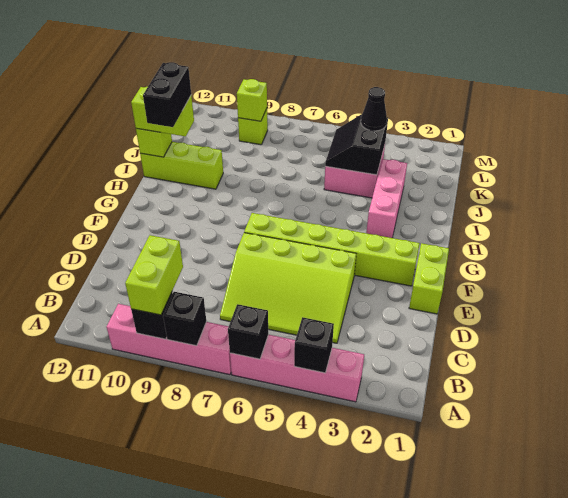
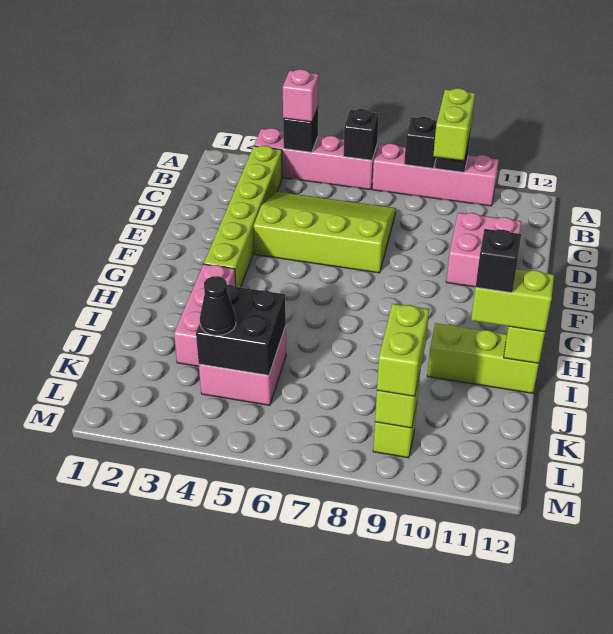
none -> pink brick A4 level 3
none -> pink brick D10:E11 level 1
lime brick E1:F1 level 1 -> lime brick K9:L9 level 3
lime brick F2:F7 level 1 -> lime brick B3:G3 level 1
black brick H11:I11 level 4 -> black brick I11 level 4
black slope J4:K5 level 2 top 4 -> black brick J4:K5 level 2

